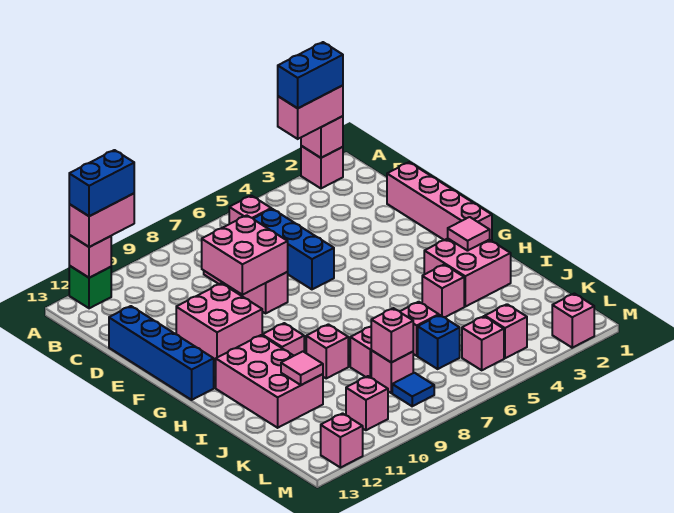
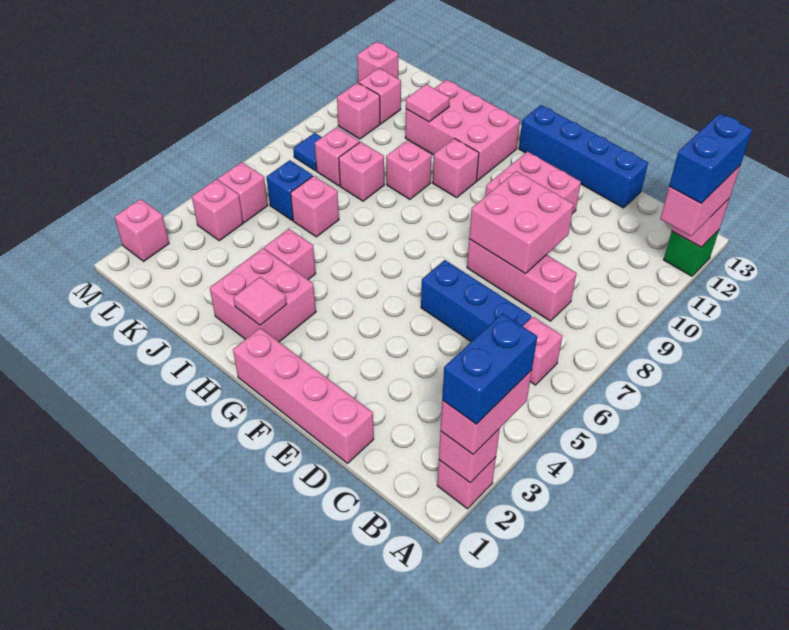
pink brick K8 level 2 -> pink brick L11 level 1

